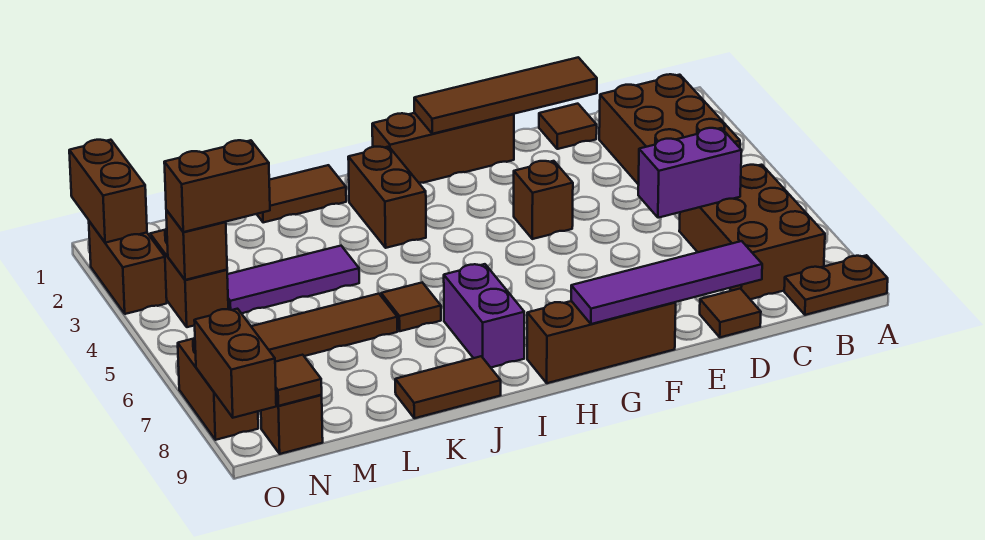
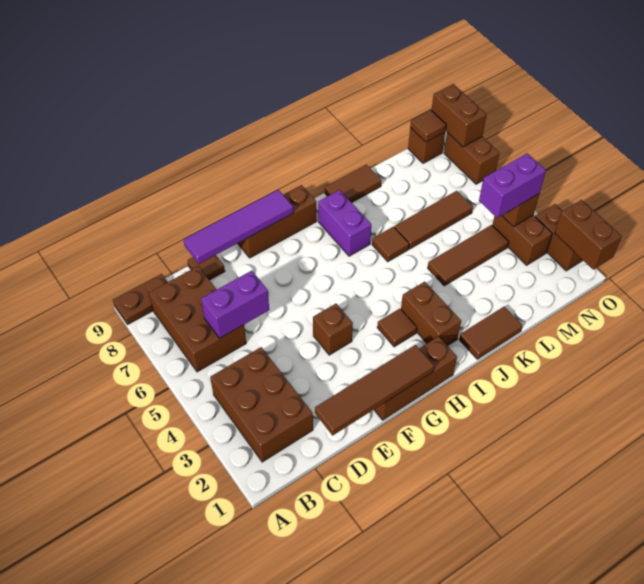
brown tile D1 level 1 -> brown tile H3 level 1
purple tile K4:M4 level 1 -> brown tile K4:M4 level 1
brown brick M4:N4 level 3 -> purple brick M4:N4 level 3

